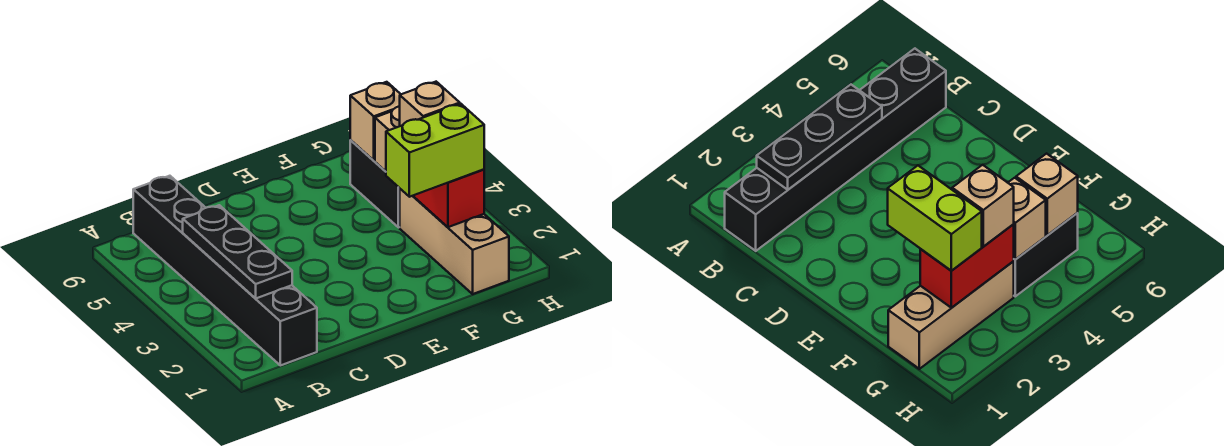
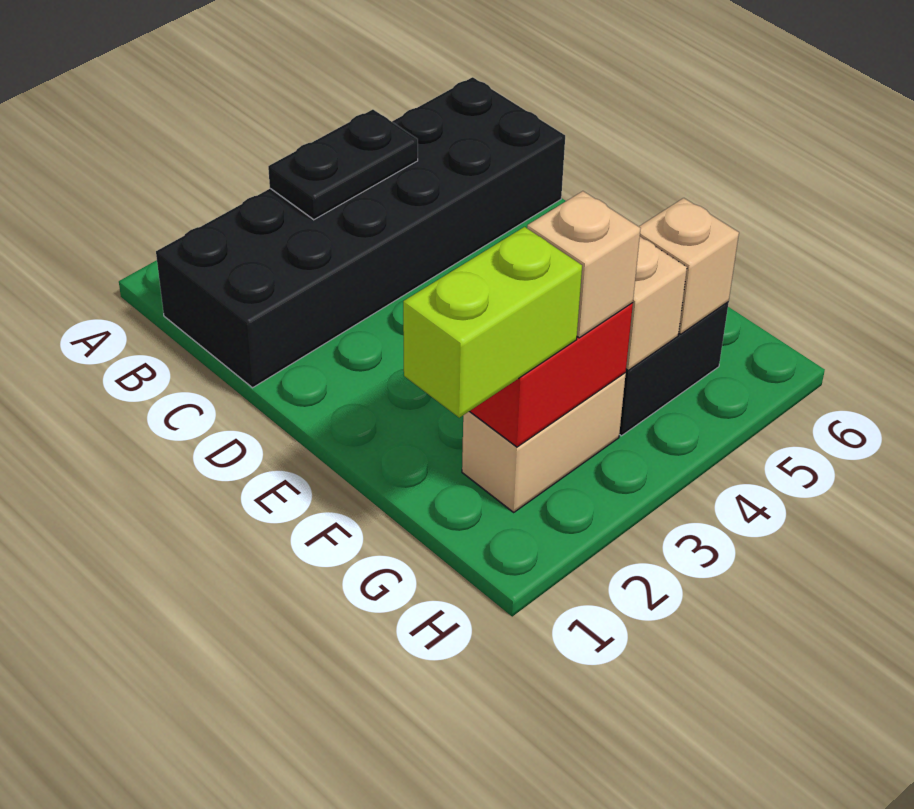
black brick B1:B6 level 1 -> black brick B1:C6 level 1
black plate B2:B4 level 2 -> black plate B3:B4 level 2
lime brick F2:G2 level 3 -> lime brick G1:G2 level 3
tan brick G1:G3 level 1 -> tan brick G2:G3 level 1

